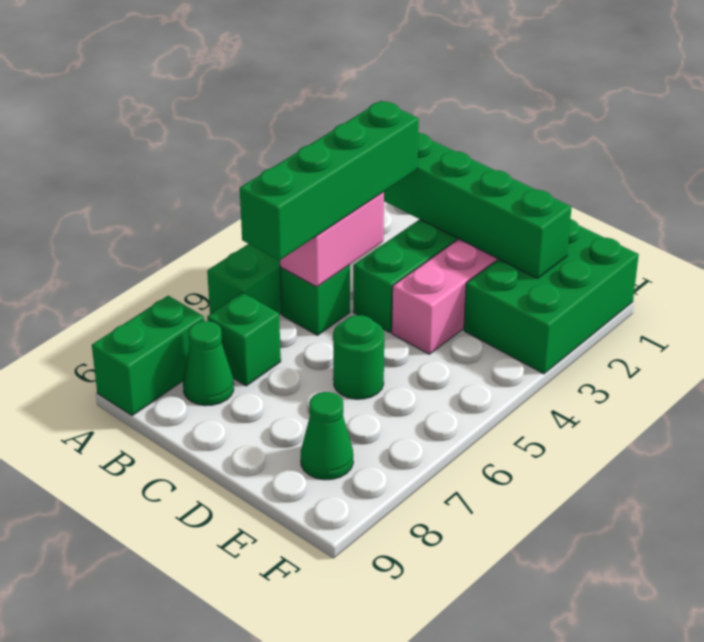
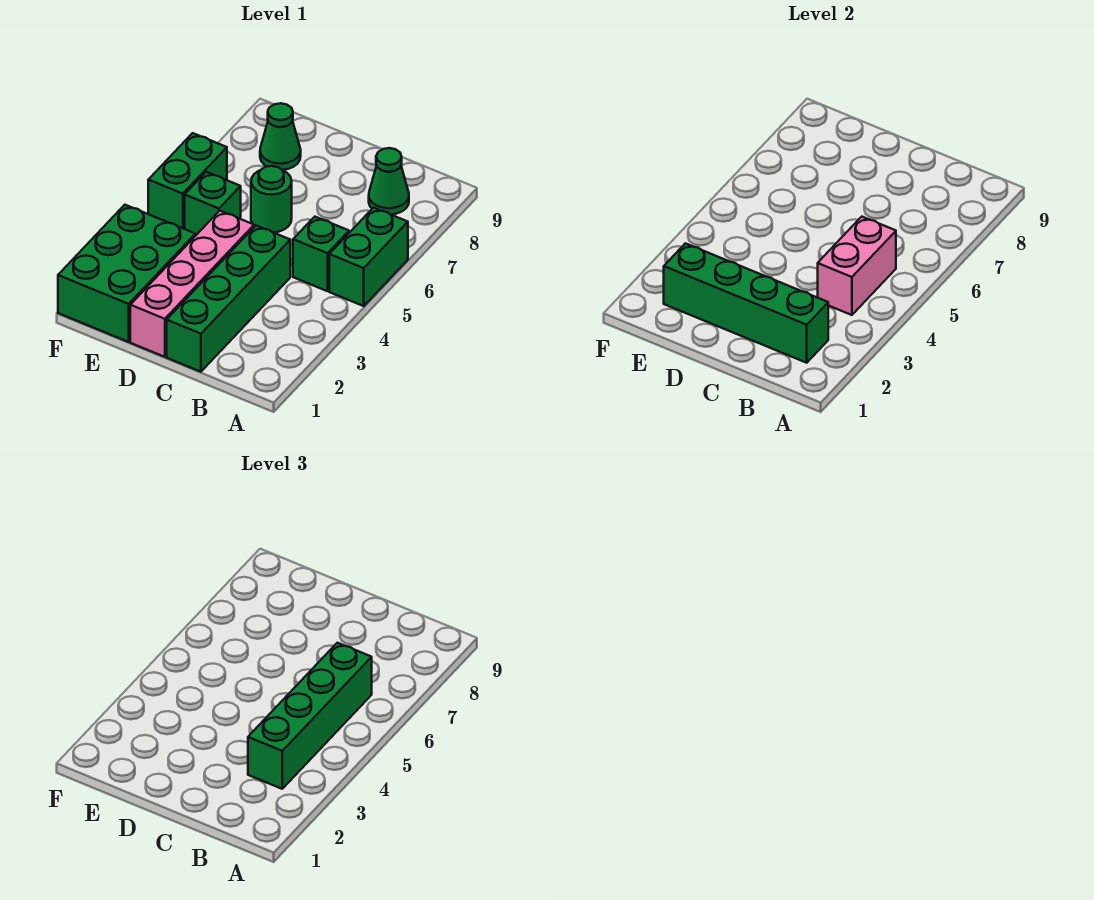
green brick A8:A9 level 1 -> green brick F5:F6 level 1
green brick B7 level 1 -> green brick E5 level 1

